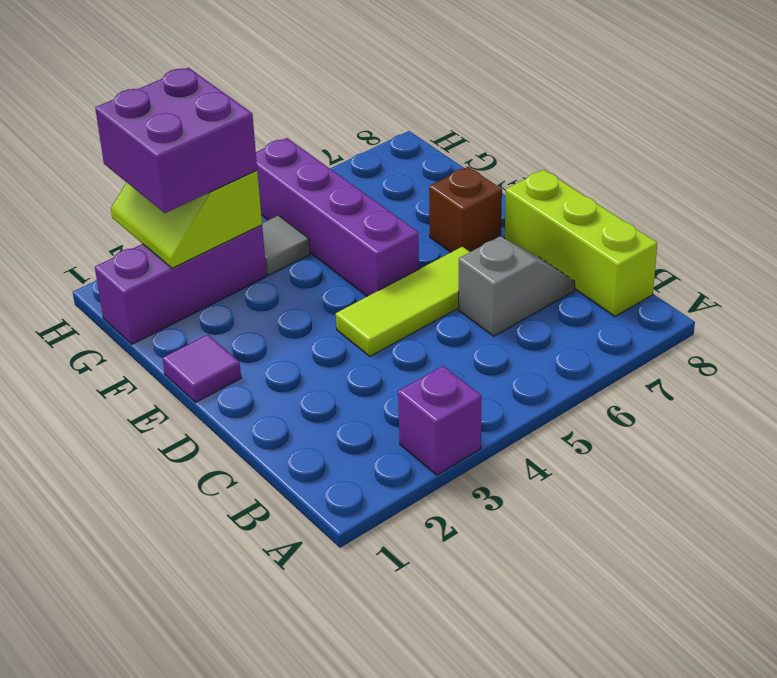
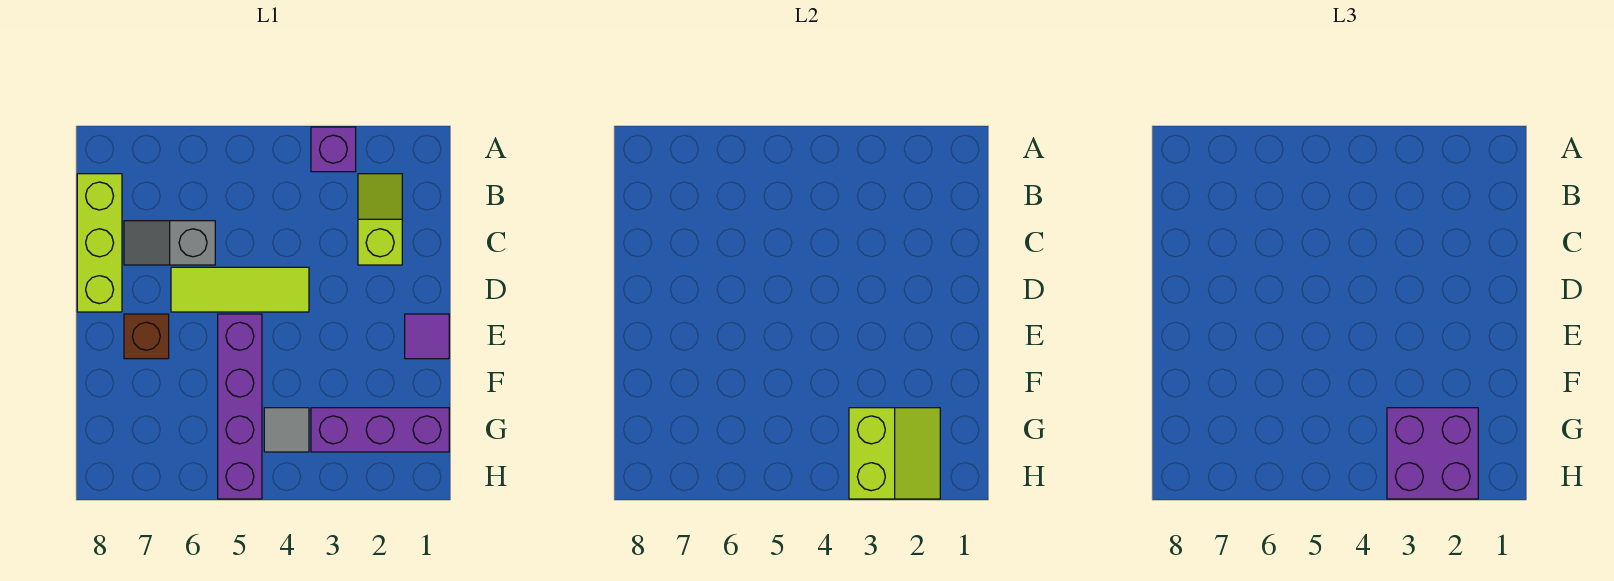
none -> lime slope B2:C2 level 1 top C

